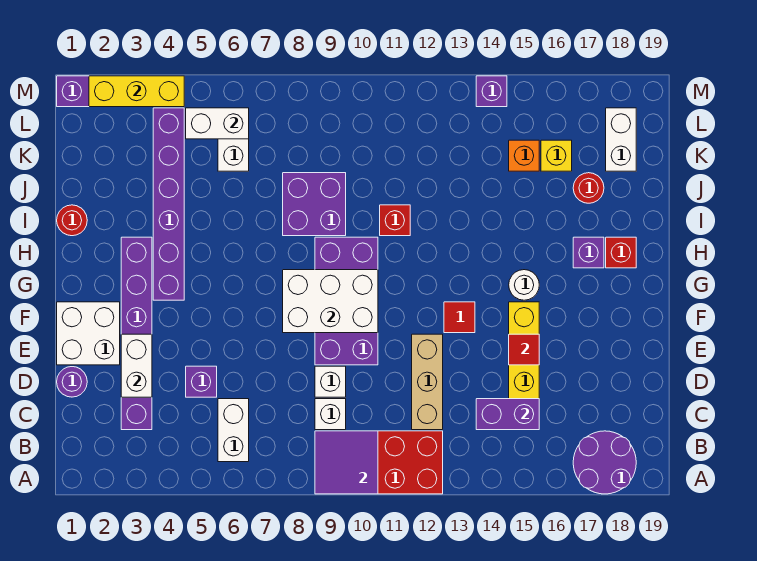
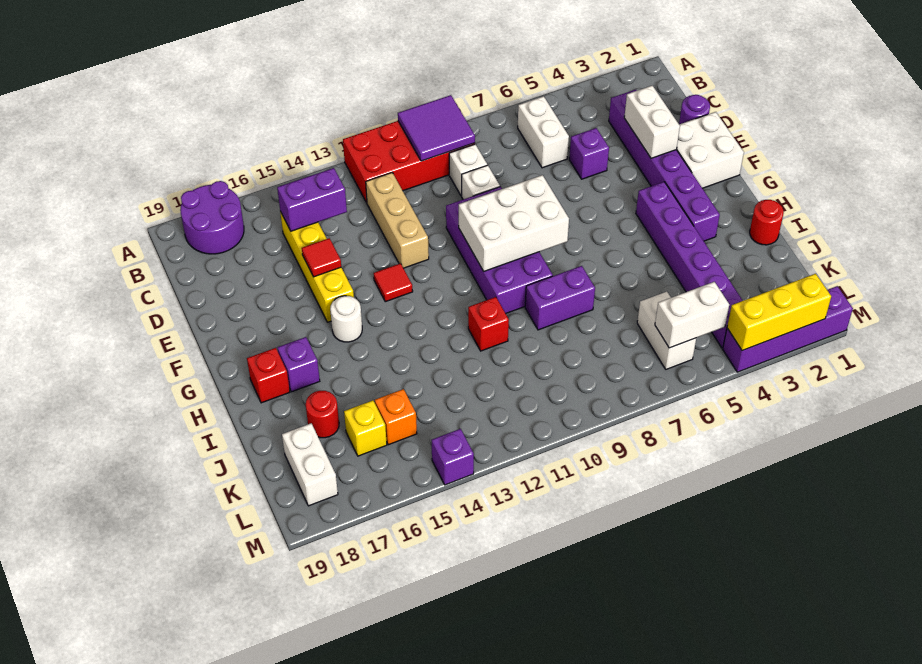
purple brick I8:J9 level 1 -> purple brick I8:I9 level 1

